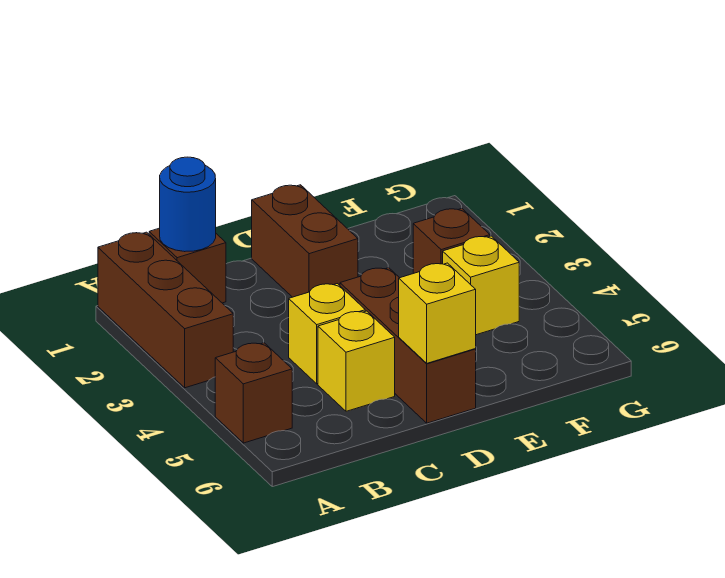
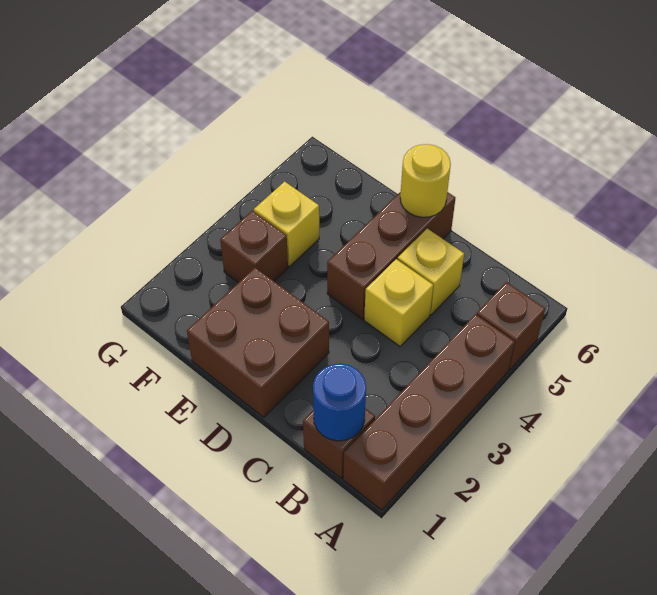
brown brick A1:A3 level 1 -> brown brick A1:A4 level 1
brown brick D1:D2 level 1 -> brown brick D1:E2 level 1
yellow brick D6 level 2 -> yellow round brick D6 level 2

